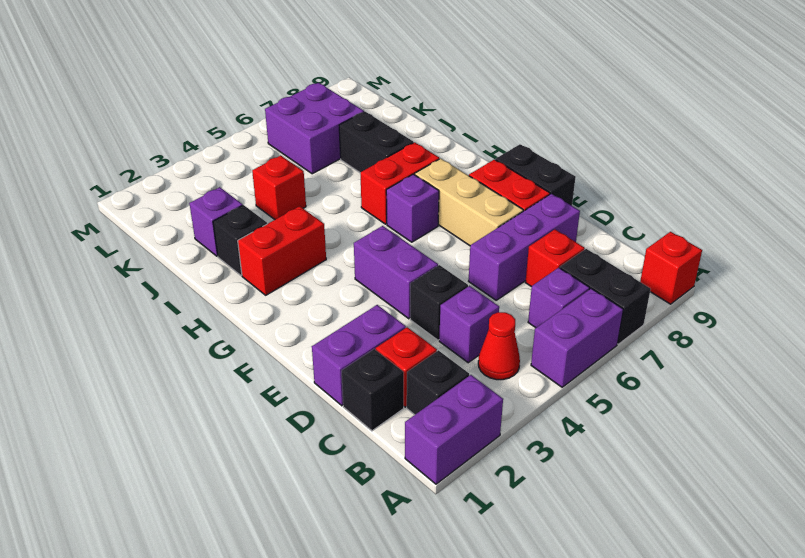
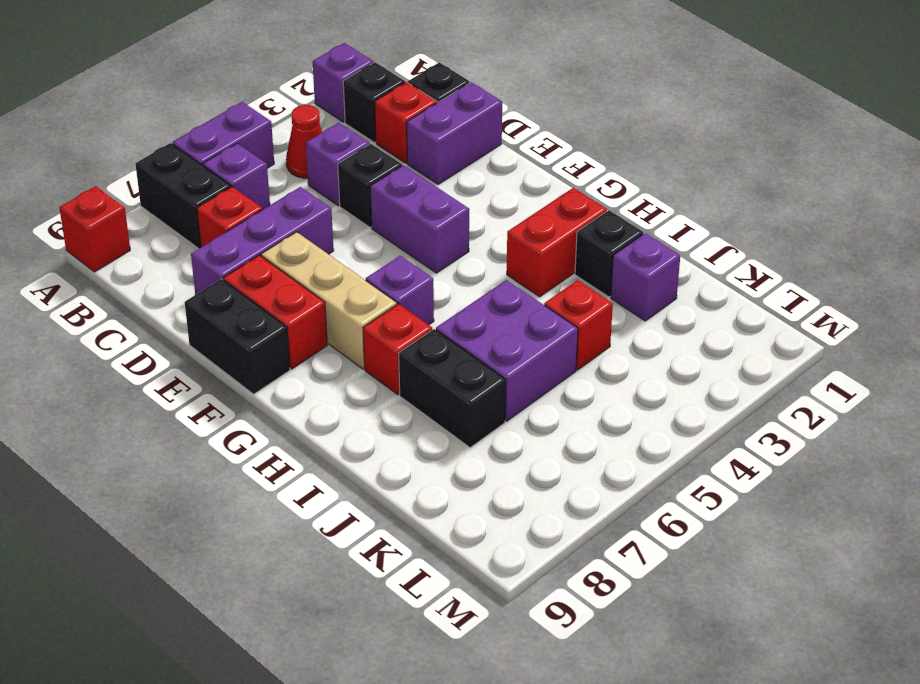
purple brick A1:A2 level 1 -> purple brick A2 level 1
red brick H6:H7 level 1 -> red brick H7 level 1
purple brick K6:L7 level 1 -> purple brick I5:J6 level 1

